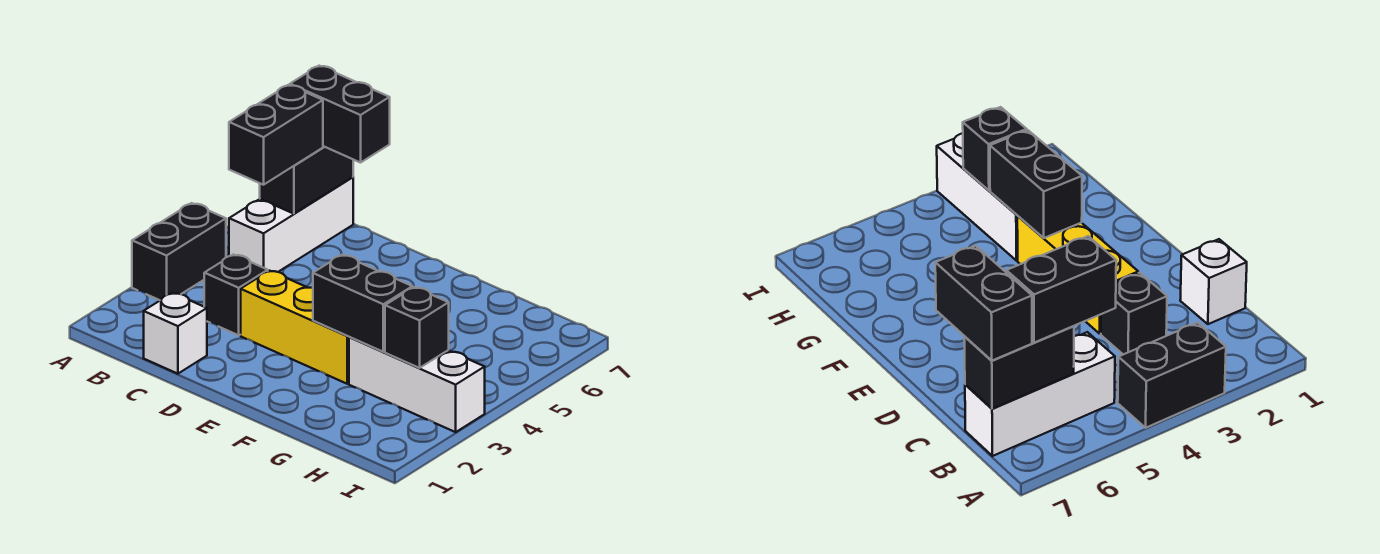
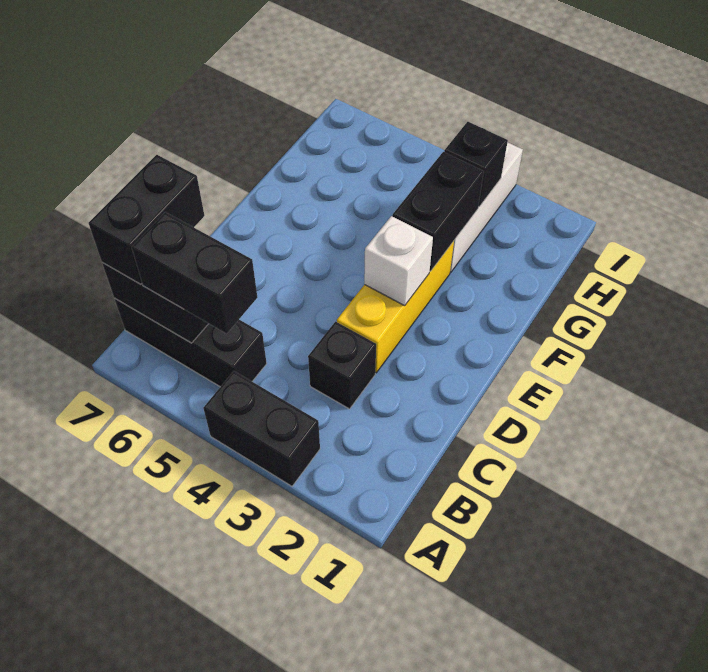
white brick B5:B7 level 1 -> black brick B5:B7 level 1
white brick C1 level 1 -> white brick E3 level 2

